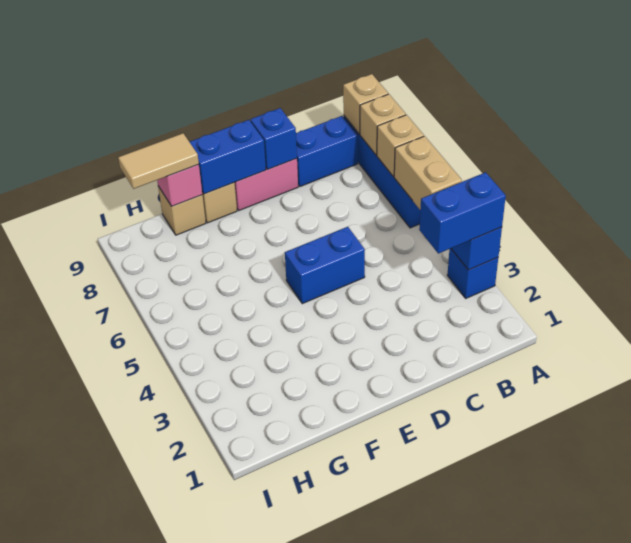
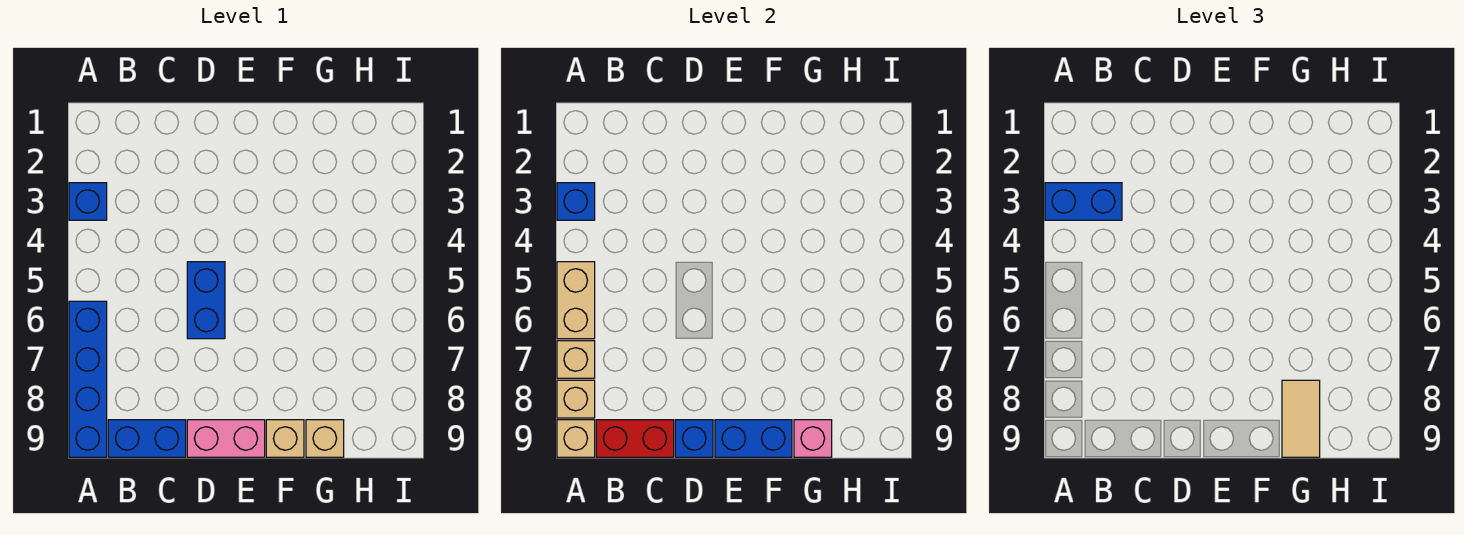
none -> red brick B9:C9 level 2
blue brick D5:E5 level 1 -> blue brick D5:D6 level 1
tan tile G9:H9 level 3 -> tan tile G8:G9 level 3

